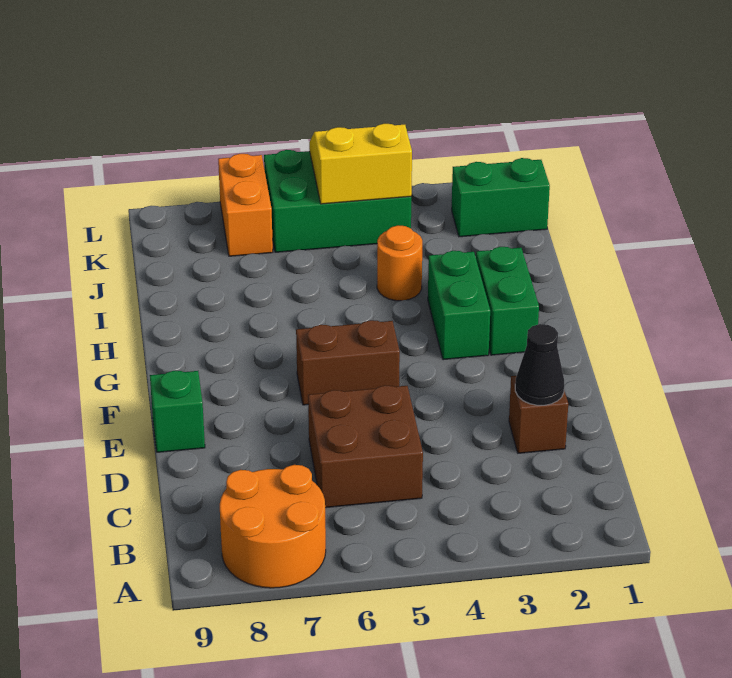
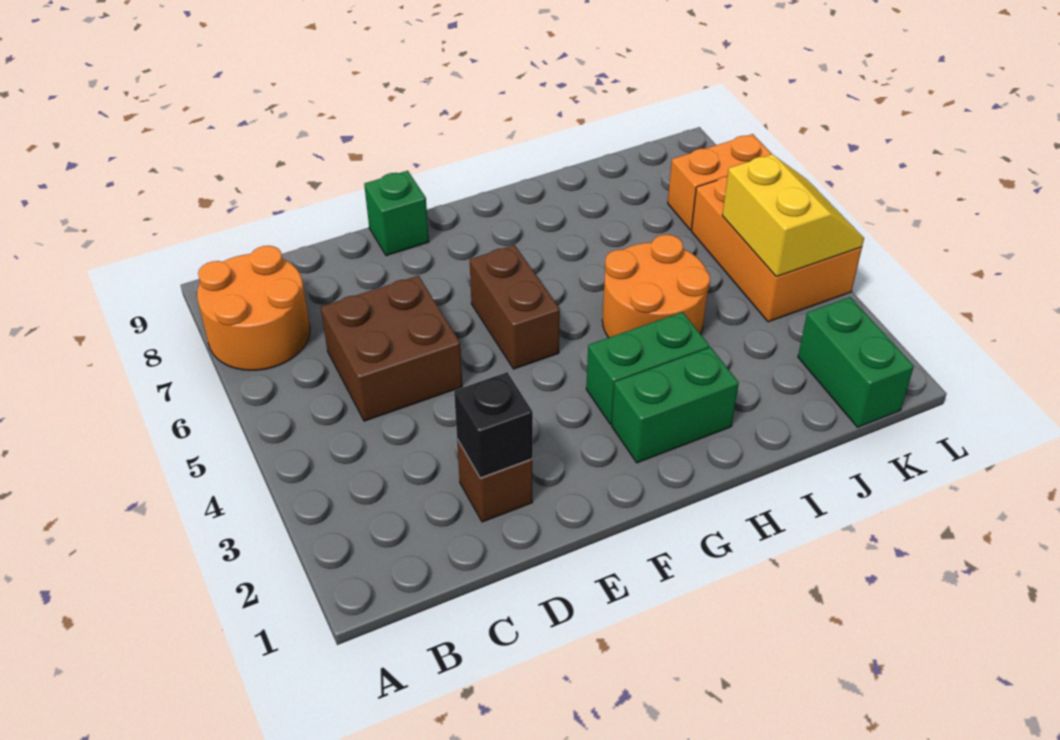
black cone D2 level 2 -> black brick D2 level 2
orange round brick I4 level 1 -> orange round brick H4:I5 level 1
green brick K4:L6 level 1 -> orange brick K4:L6 level 1

